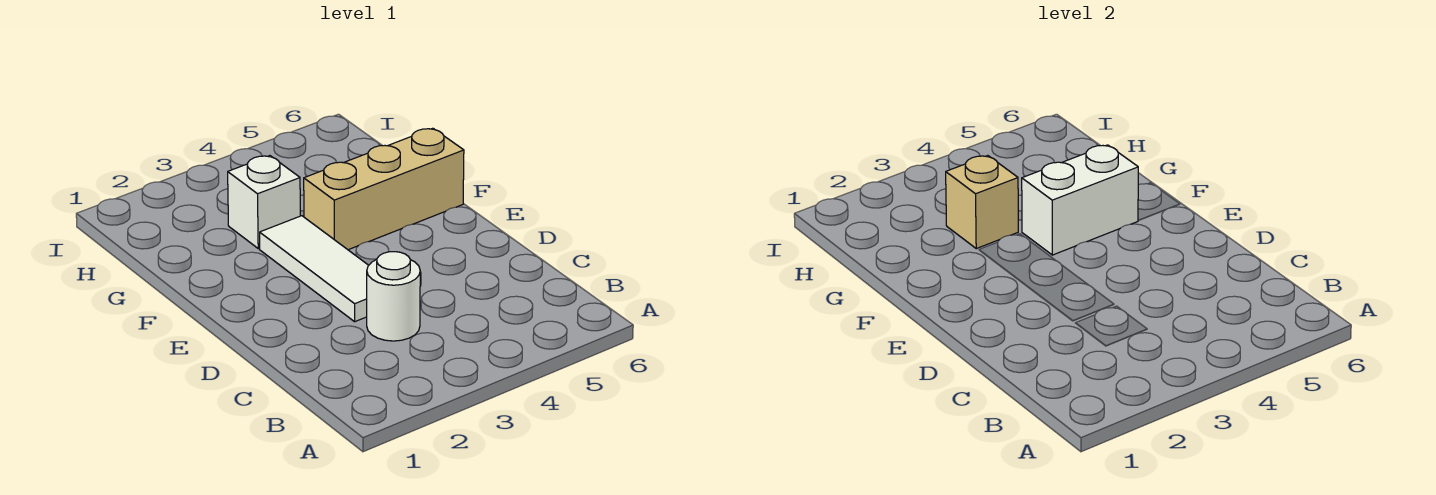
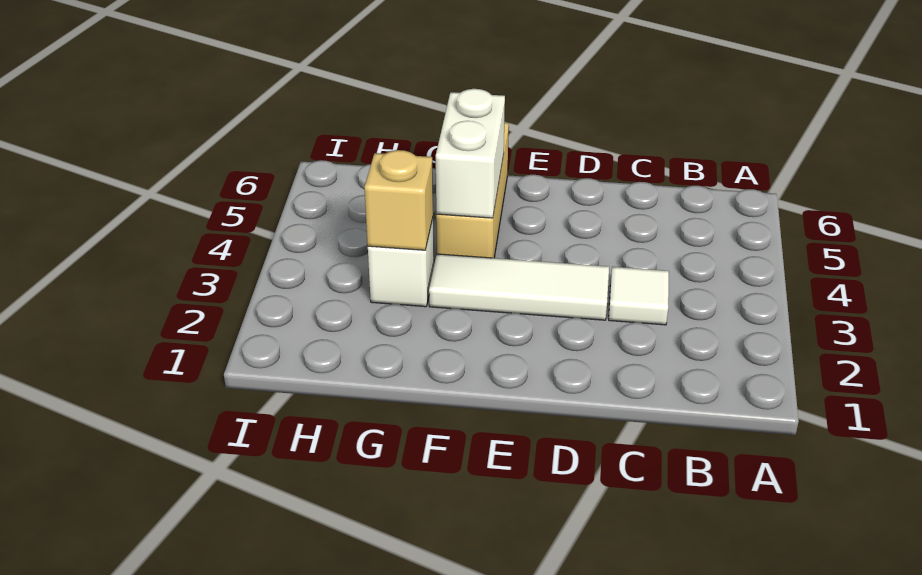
white round brick C3 level 1 -> white tile C3 level 1

